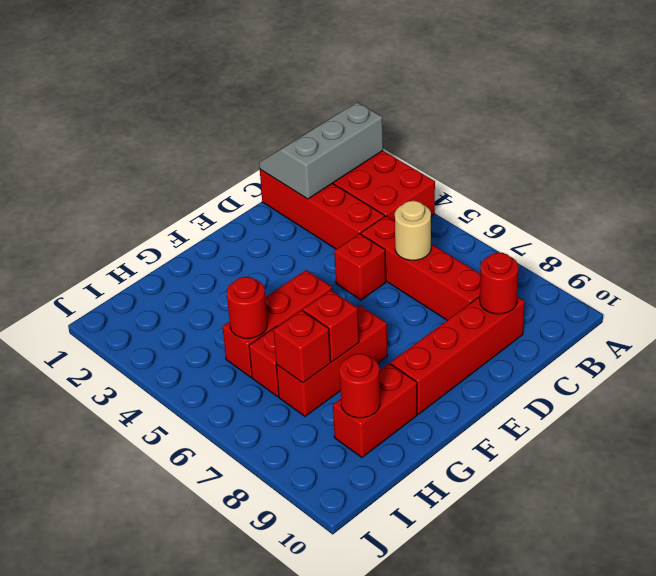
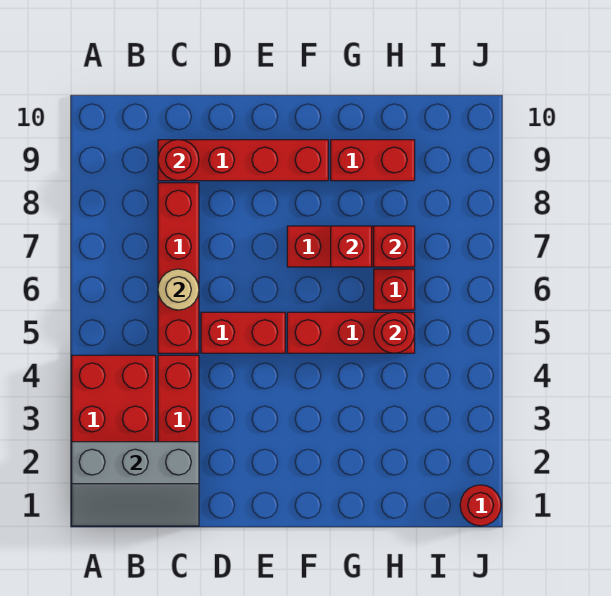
red brick D5 level 1 -> red brick D5:E5 level 1
red round brick H9 level 2 -> red round brick J1 level 1

